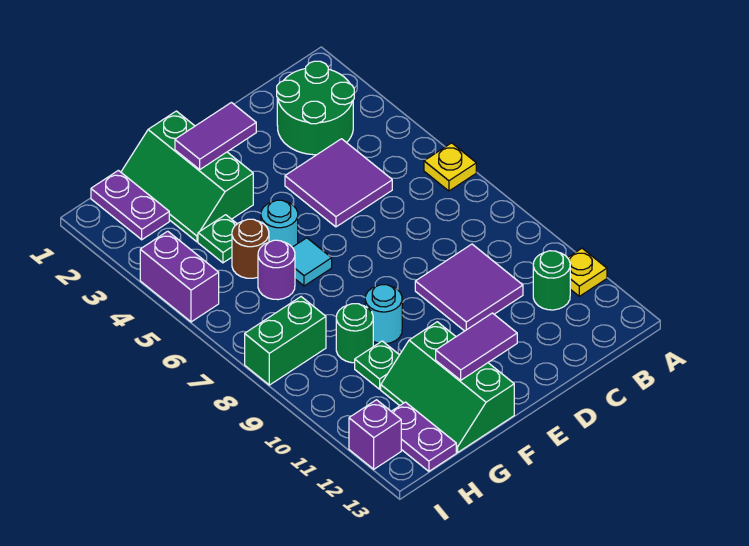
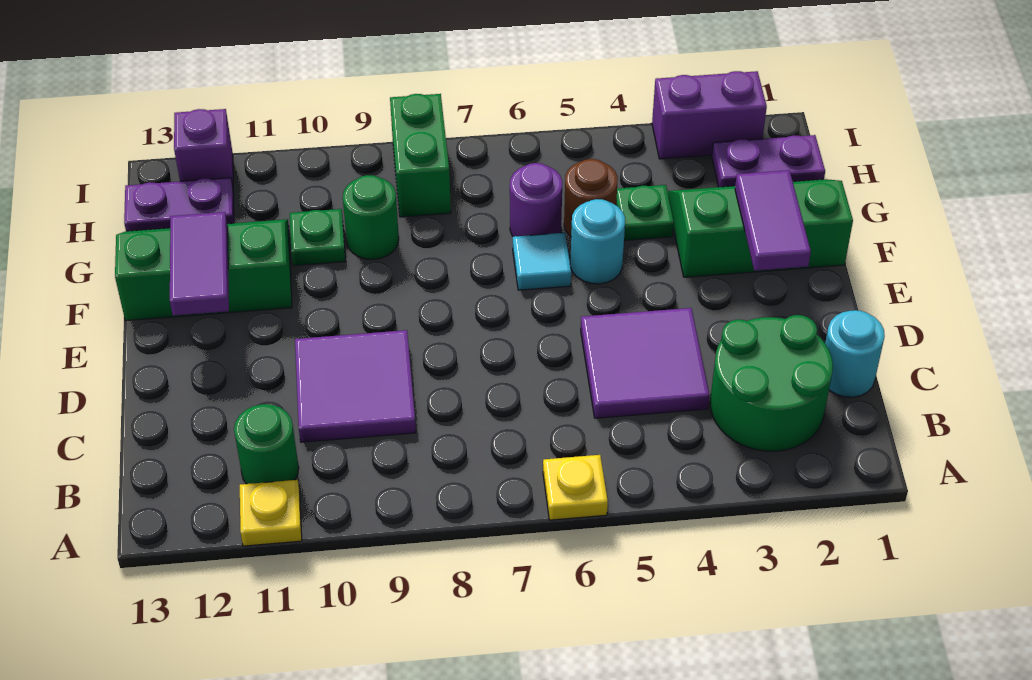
cyan round brick F9 level 1 -> cyan round brick C1 level 1
purple brick I4:I5 level 1 -> purple brick I2:I3 level 1

